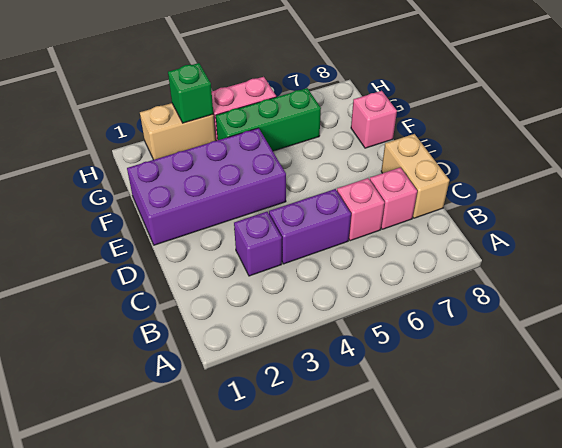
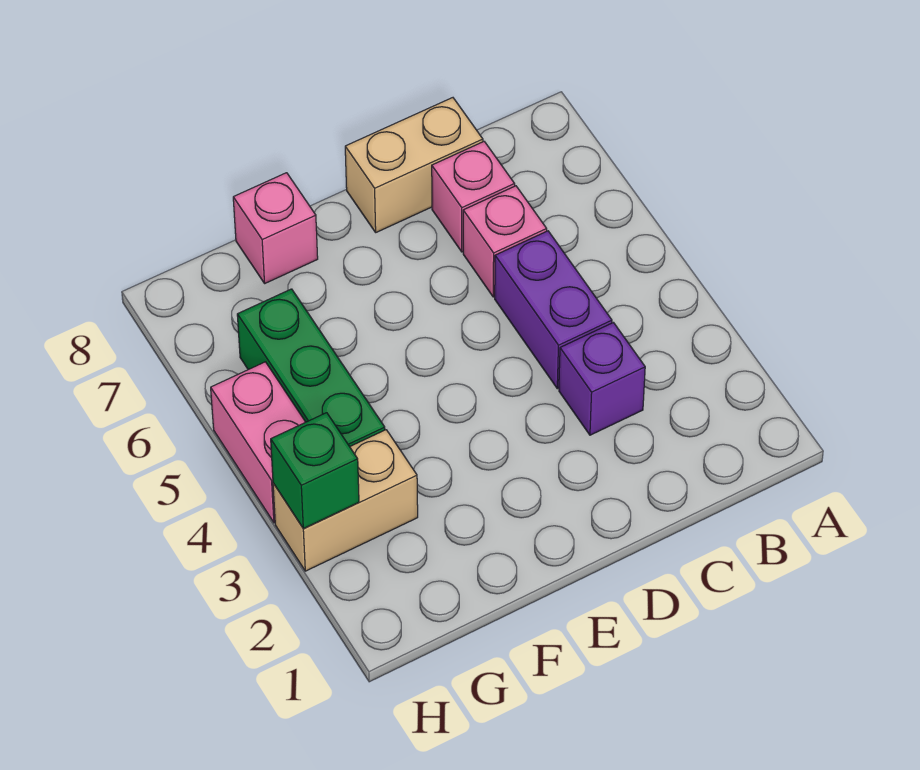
purple brick E1:F4 level 1 -> none
tan brick H2:H3 level 1 -> tan brick G3:H3 level 1

